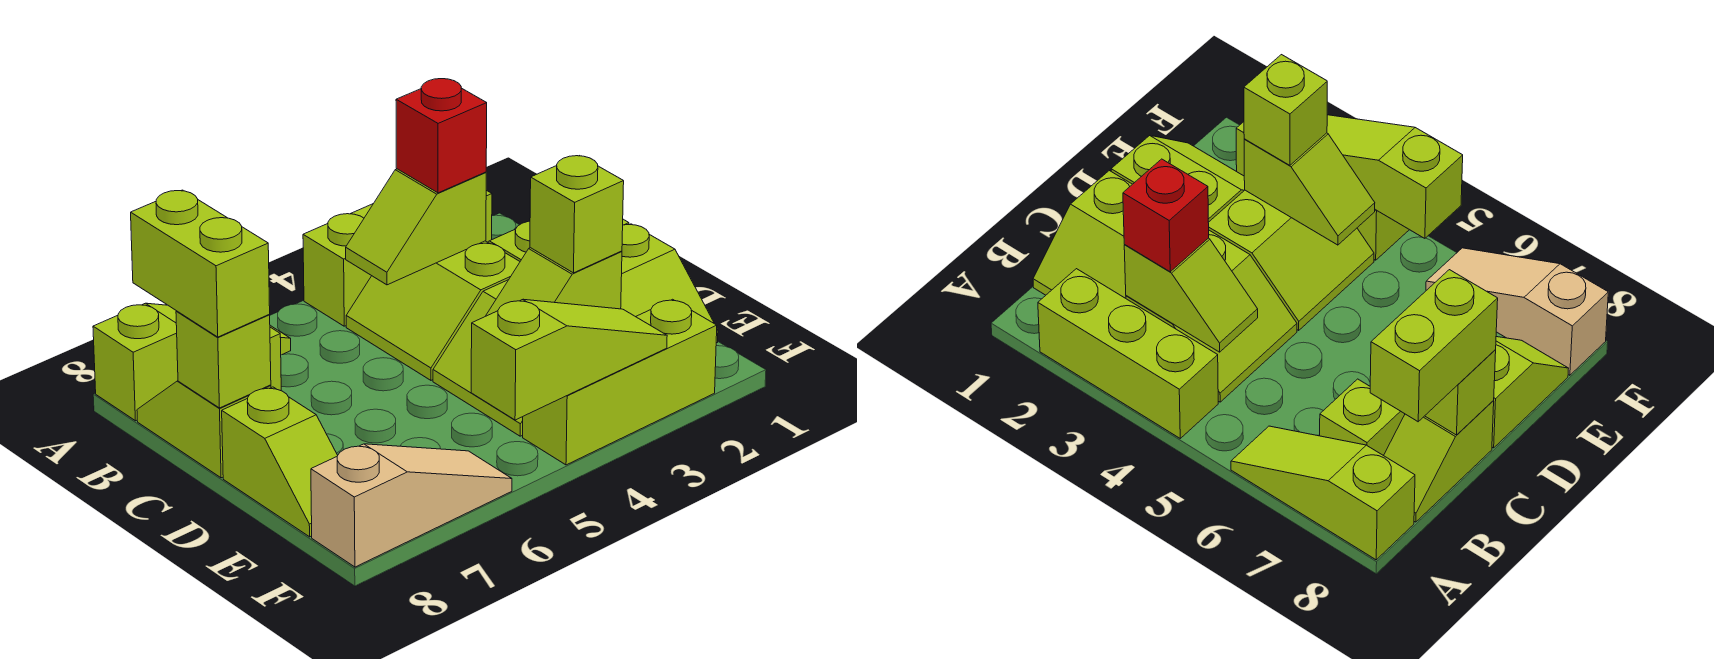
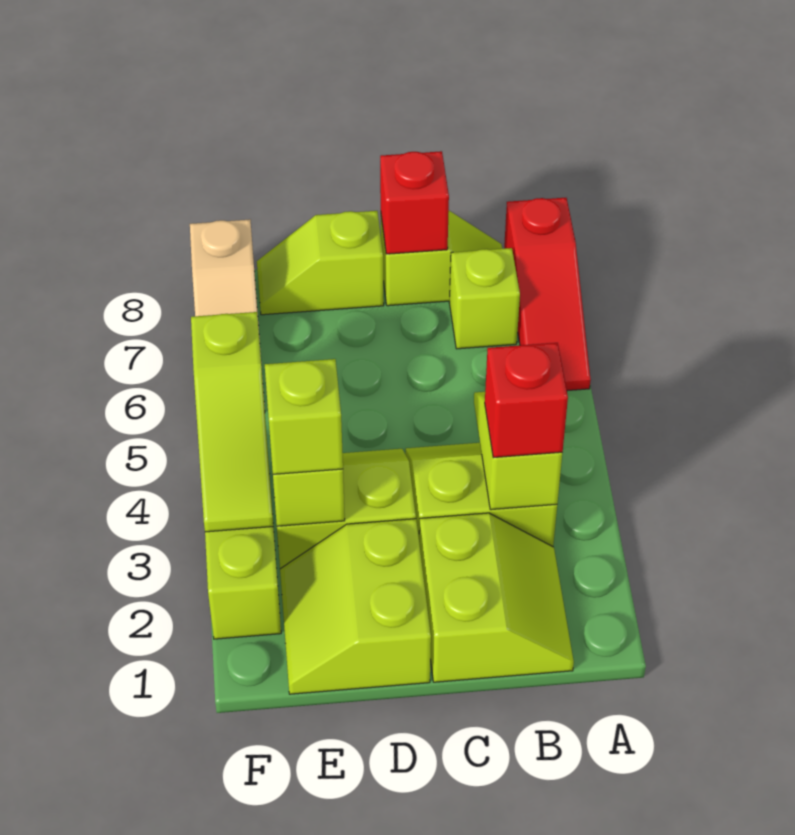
lime brick A2:A4 level 1 -> none
lime slope A6:A8 level 1 top 8 -> red slope A6:A8 level 1 top 8
lime brick B8:C8 level 3 -> none
lime brick C8 level 2 -> red brick C8 level 2

